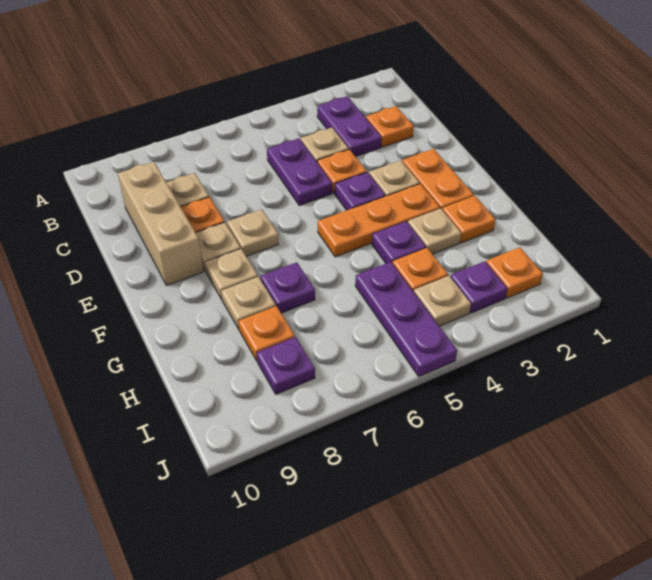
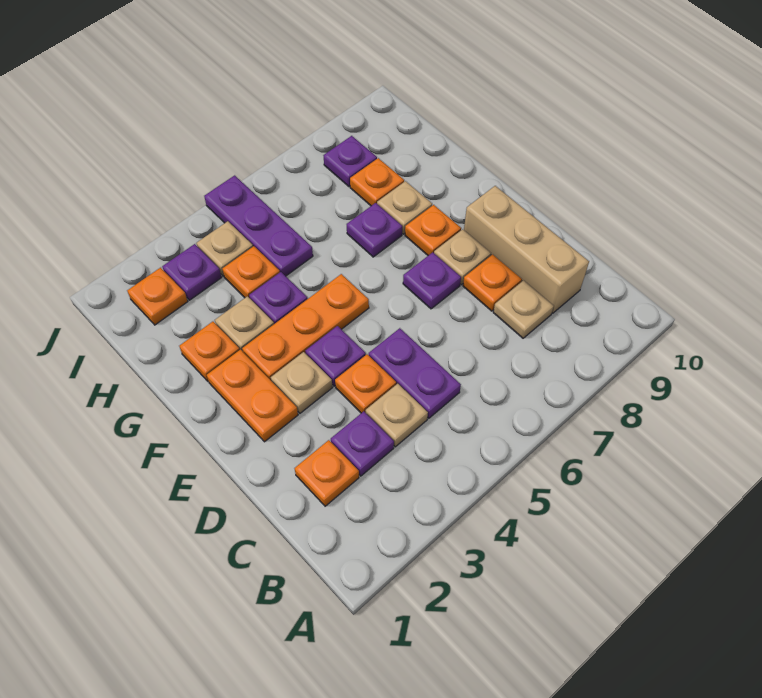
purple plate B3:C3 level 1 -> purple plate C3 level 1
tan plate E7 level 1 -> purple plate E7 level 1
tan plate F8 level 1 -> orange plate F8 level 1

